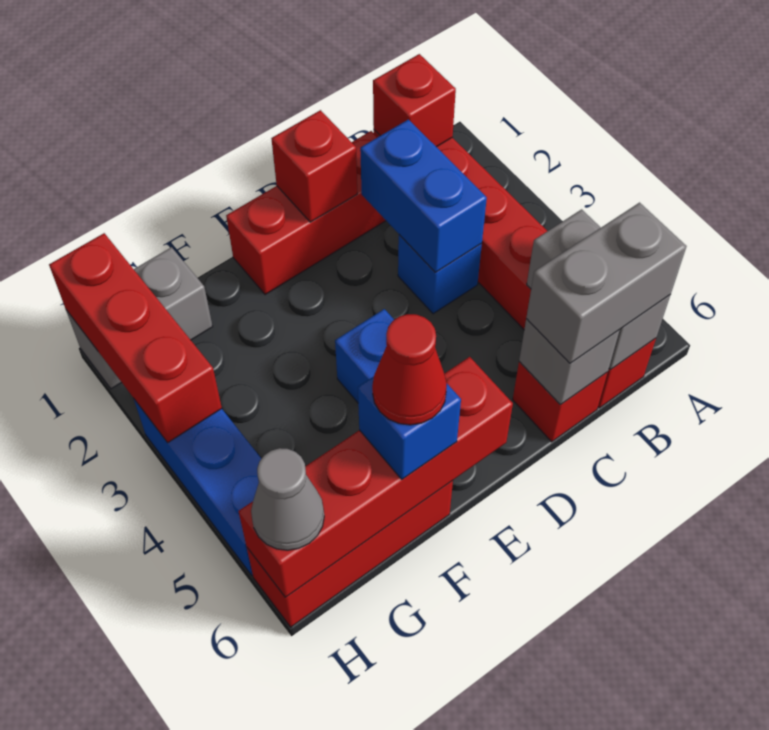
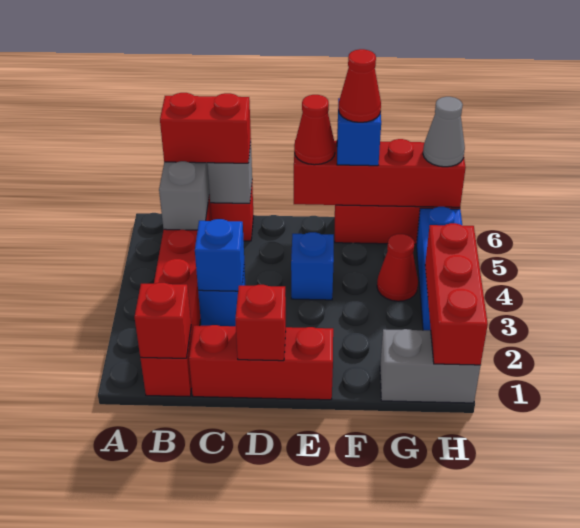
grey brick B6:C6 level 3 -> red brick B6:C6 level 3
blue brick C2:C3 level 2 -> blue brick C3 level 2
none -> red cone E6 level 3
none -> red cone G4 level 1

